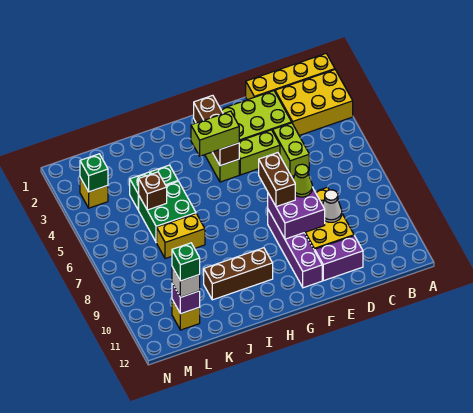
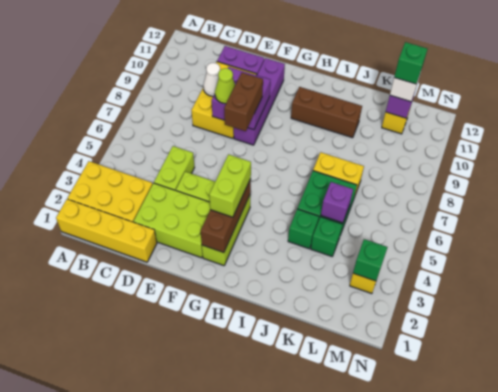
lime brick G4:H4 level 3 -> lime brick G3:G4 level 3
brown brick K5 level 2 -> purple brick K5 level 2

